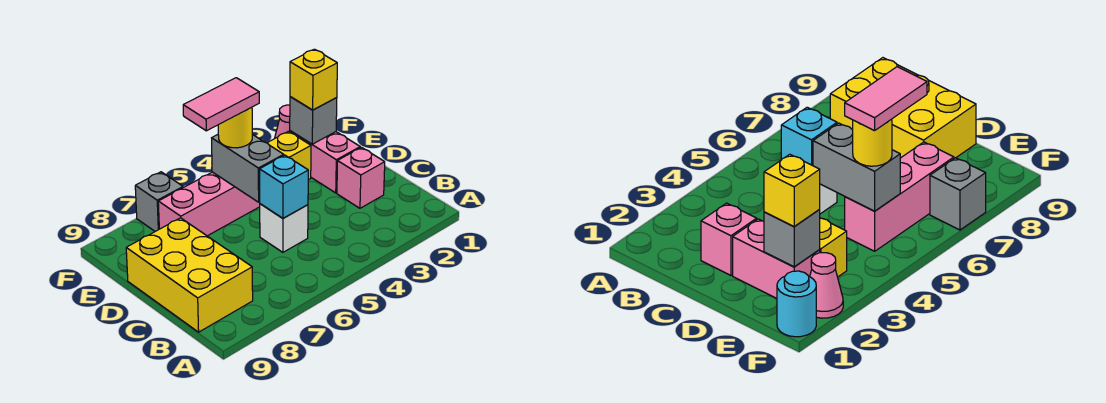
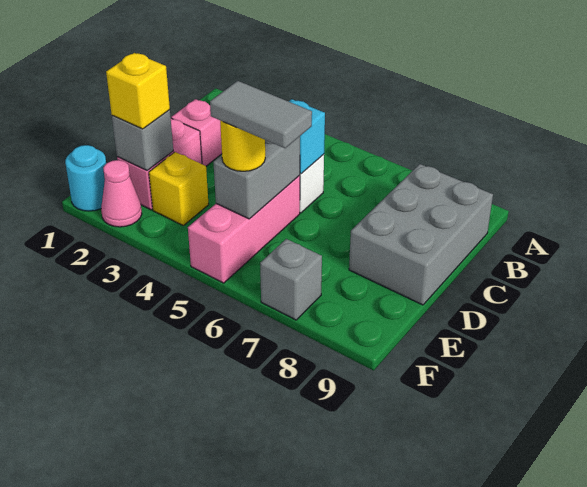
yellow brick B8:D9 level 1 -> grey brick B8:D9 level 1
pink brick E5:E7 level 1 -> pink brick D5:F5 level 1
pink tile E5:E6 level 4 -> grey tile E5:E6 level 4

